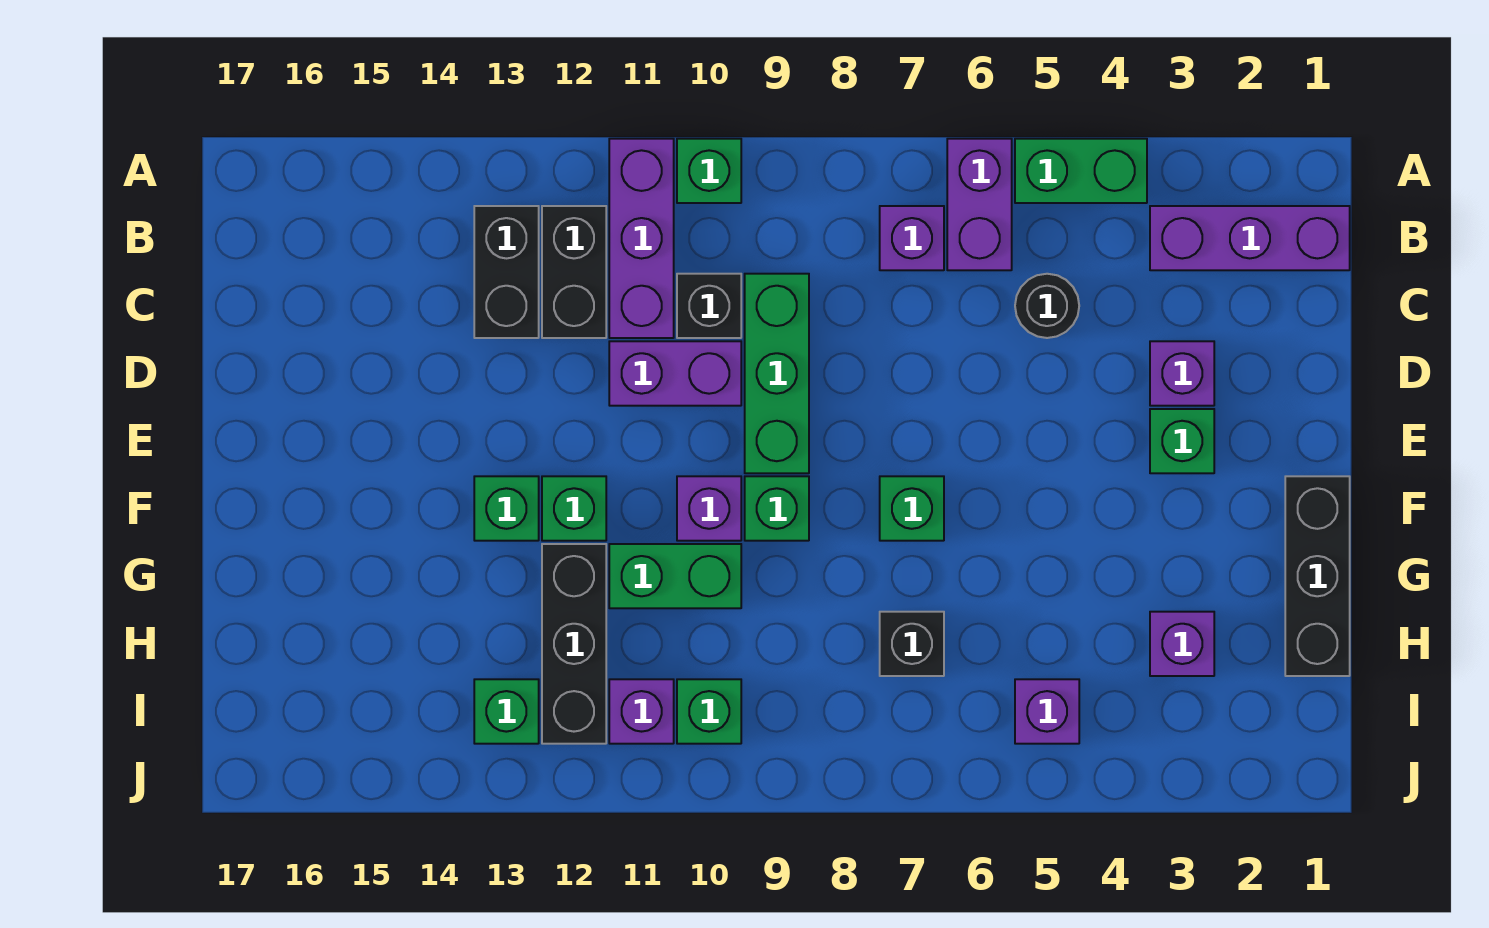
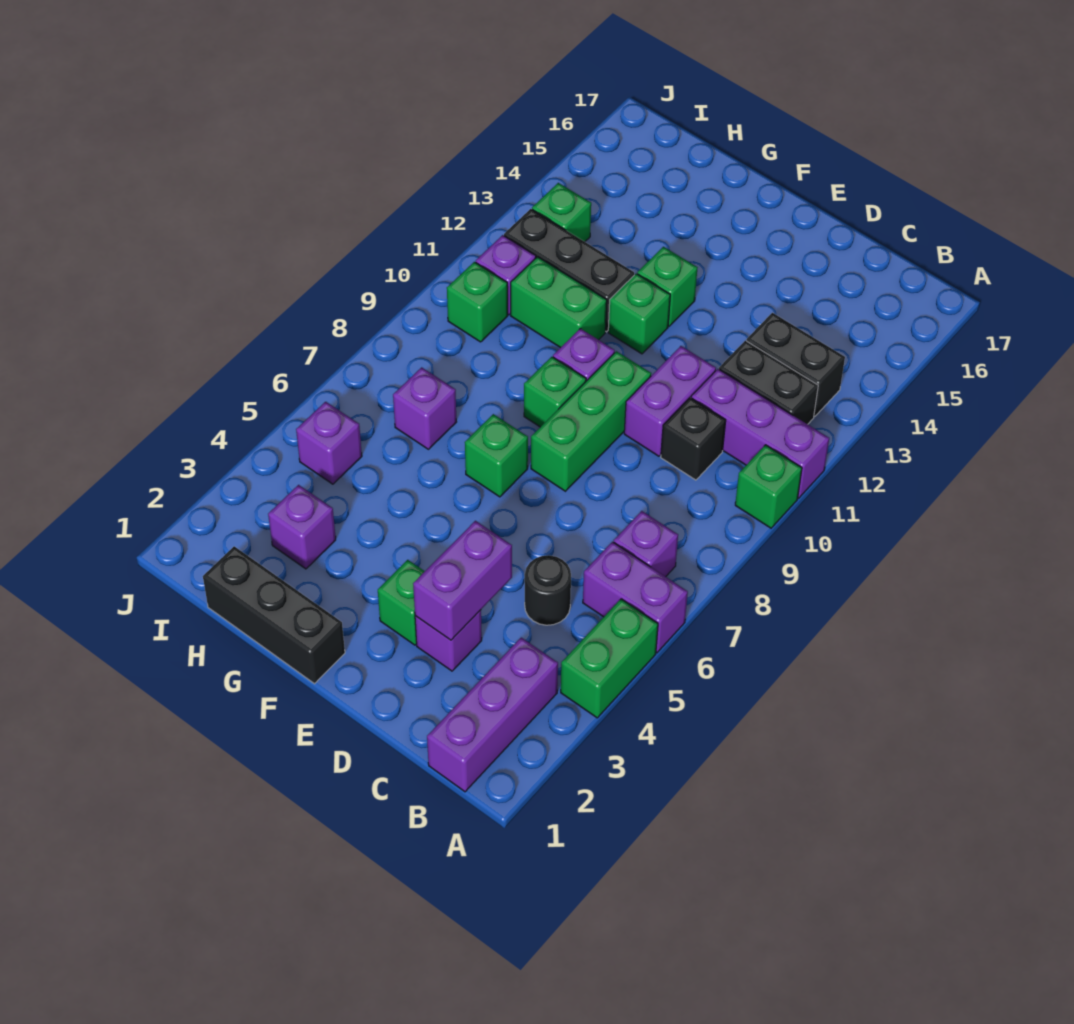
green brick C9:E9 level 1 -> green brick E8:E10 level 1
none -> purple brick D3:D4 level 2
green brick G10:G11 level 1 -> green brick G11:H11 level 1
black brick H7 level 1 -> purple brick H7 level 1

